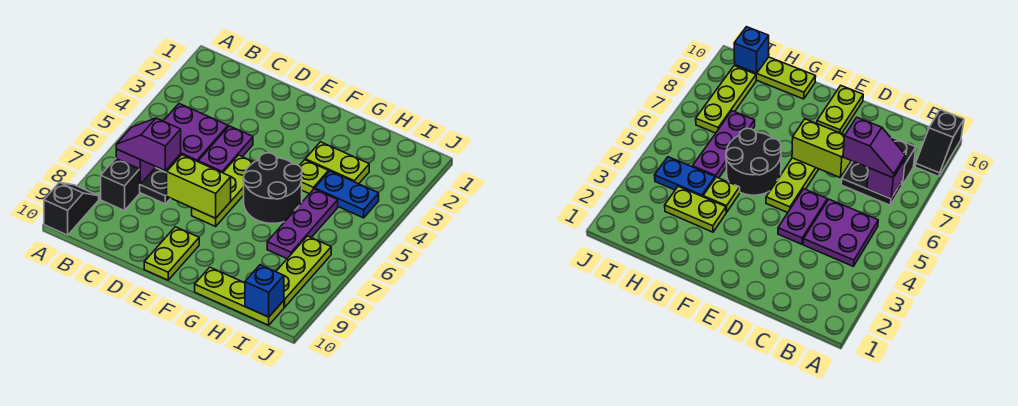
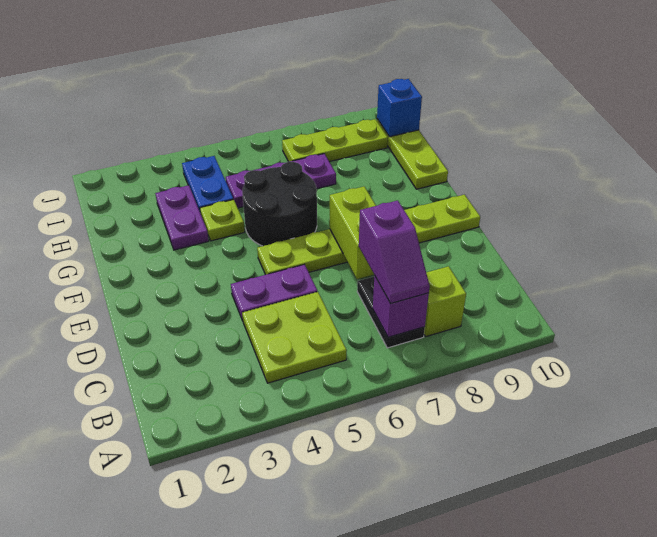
black slope A9:A10 level 1 top 10 -> none
purple plate B4:C5 level 1 -> lime plate B4:C5 level 1
black brick B8 level 1 -> lime brick B8 level 1
lime plate G3:H3 level 1 -> purple plate G3:H3 level 1

